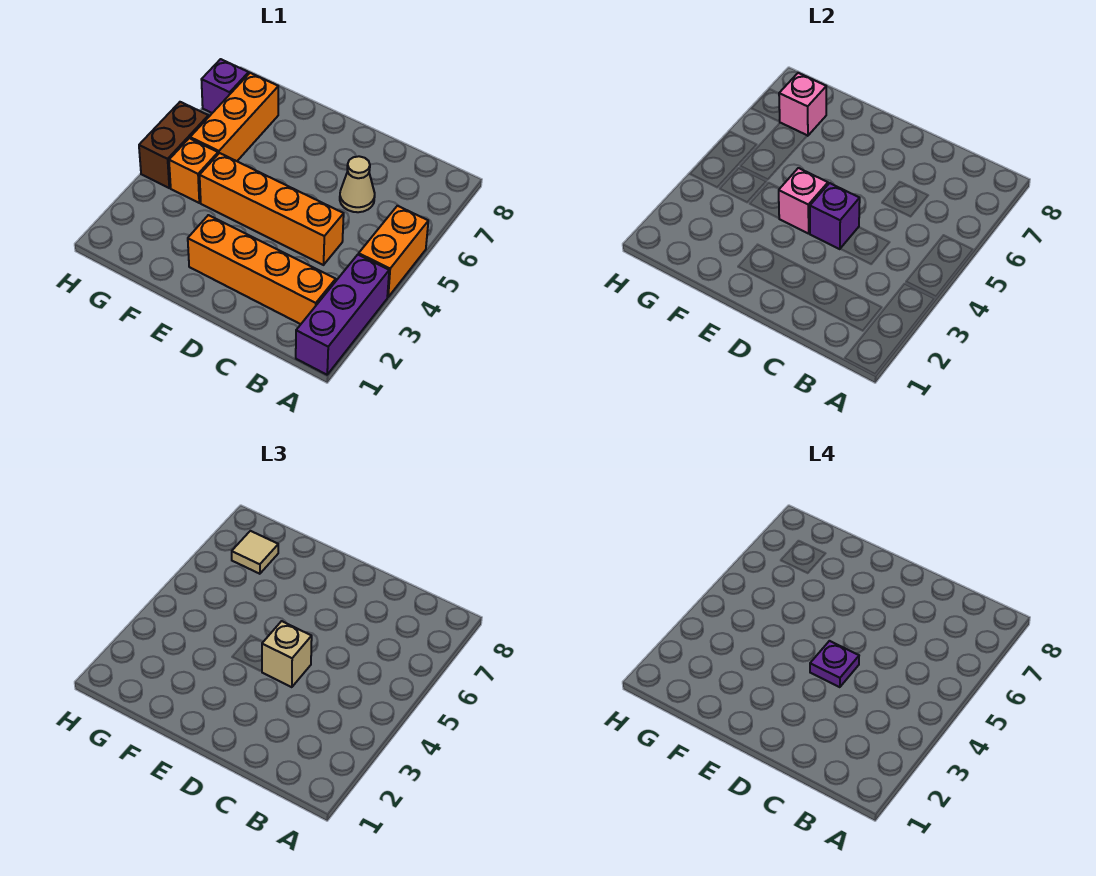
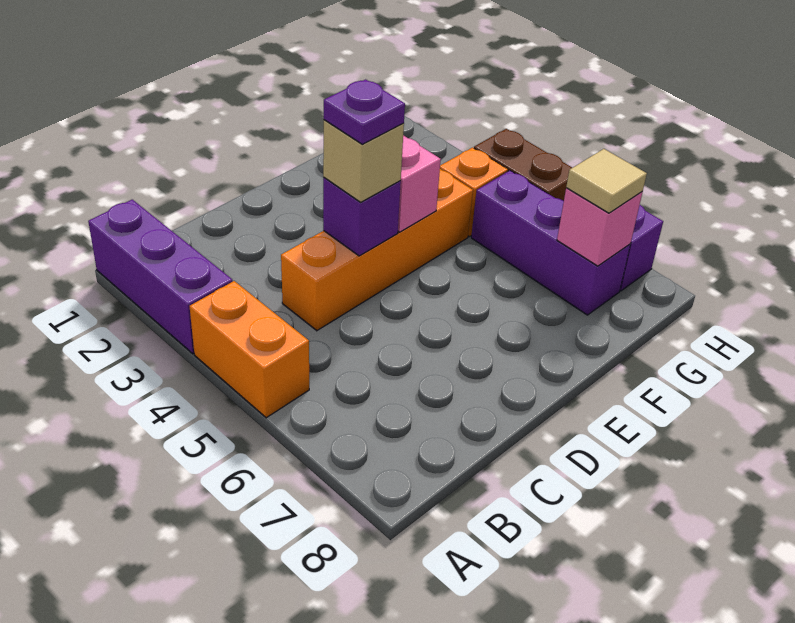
orange brick B2:E2 level 1 -> none
tan cone C6 level 1 -> none
orange brick G5:G7 level 1 -> purple brick G5:G7 level 1

